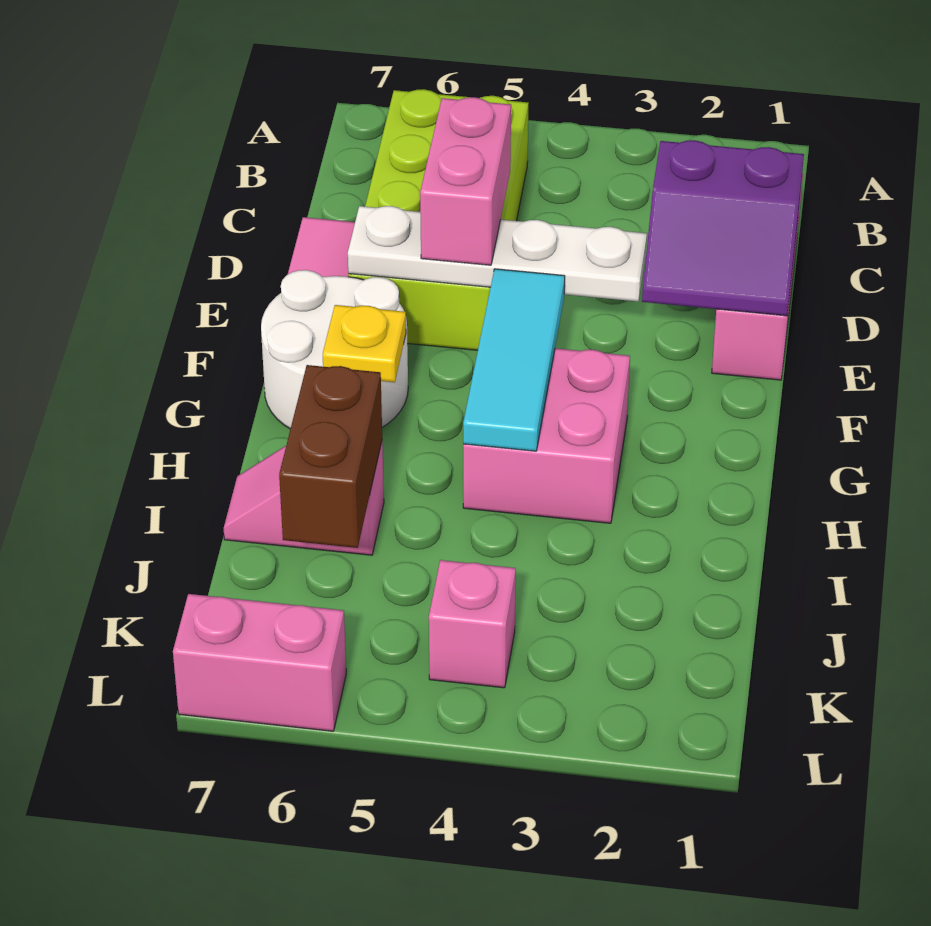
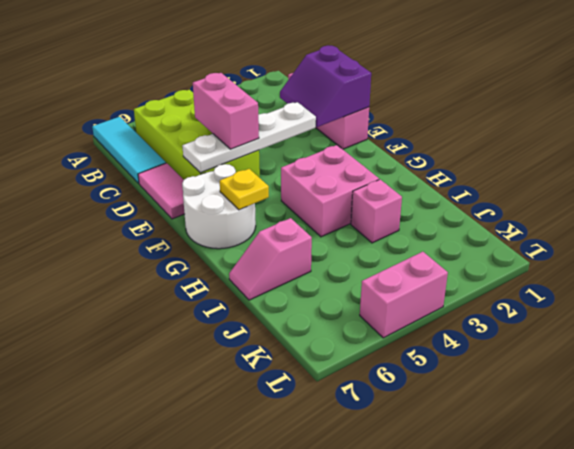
purple slope D1:E2 level 2 top D -> purple slope D1:E2 level 2 top 1
cyan tile F4:H4 level 2 -> cyan tile A7:C7 level 1
brown brick I6:J6 level 2 -> none
pink brick K4 level 1 -> pink brick I3 level 1
pink brick L6:L7 level 1 -> pink brick L4:L5 level 1

